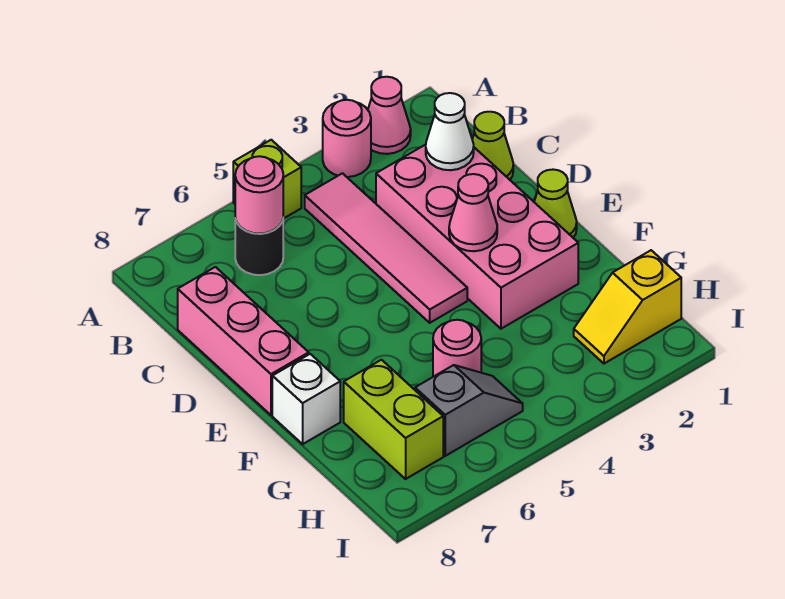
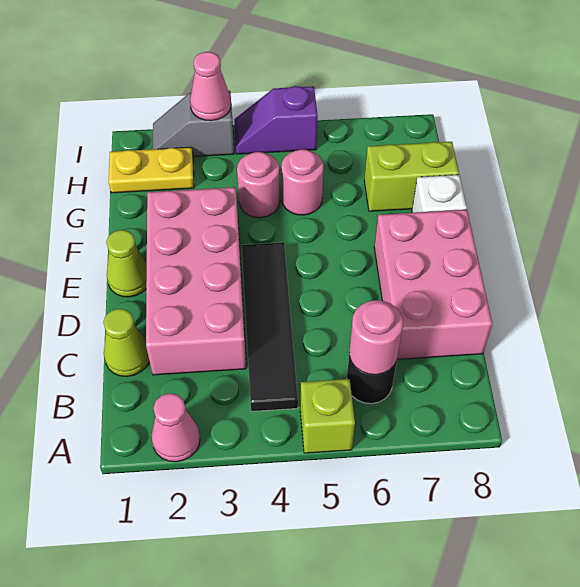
pink round brick A3 level 1 -> pink round brick G4 level 1
pink tile B4:E4 level 1 -> black tile B4:E4 level 1
white cone C2 level 2 -> none
pink brick C8:E8 level 1 -> pink brick C7:E8 level 1
pink cone E3 level 2 -> pink cone I3 level 2
lime brick G7:H7 level 1 -> lime brick G7:G8 level 1
yellow slope H1:H2 level 1 top 1 -> yellow plate H1:H2 level 1
grey slope H5:H6 level 1 top 6 -> grey slope I2:I3 level 1 top 3
none -> purple slope I4:I5 level 1 top 5

